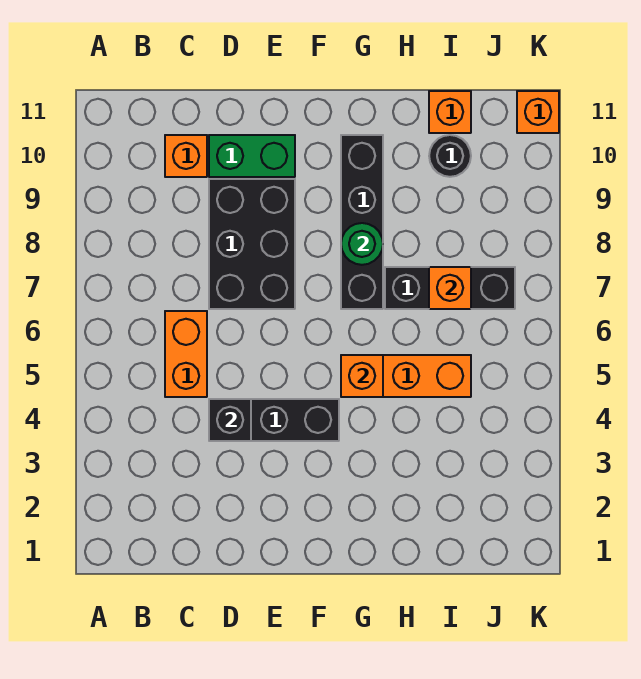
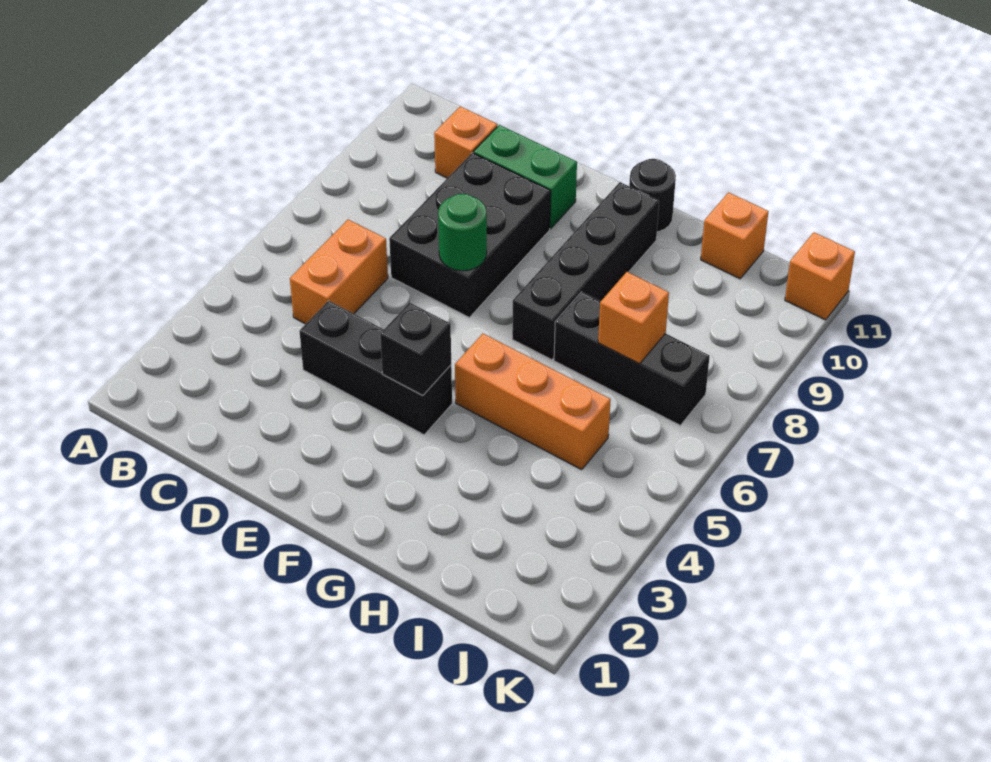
black brick D4 level 2 -> black brick F4 level 2
orange brick G5 level 2 -> none
green round brick G8 level 2 -> green round brick E7 level 2
black round brick I10 level 1 -> black round brick G11 level 1

